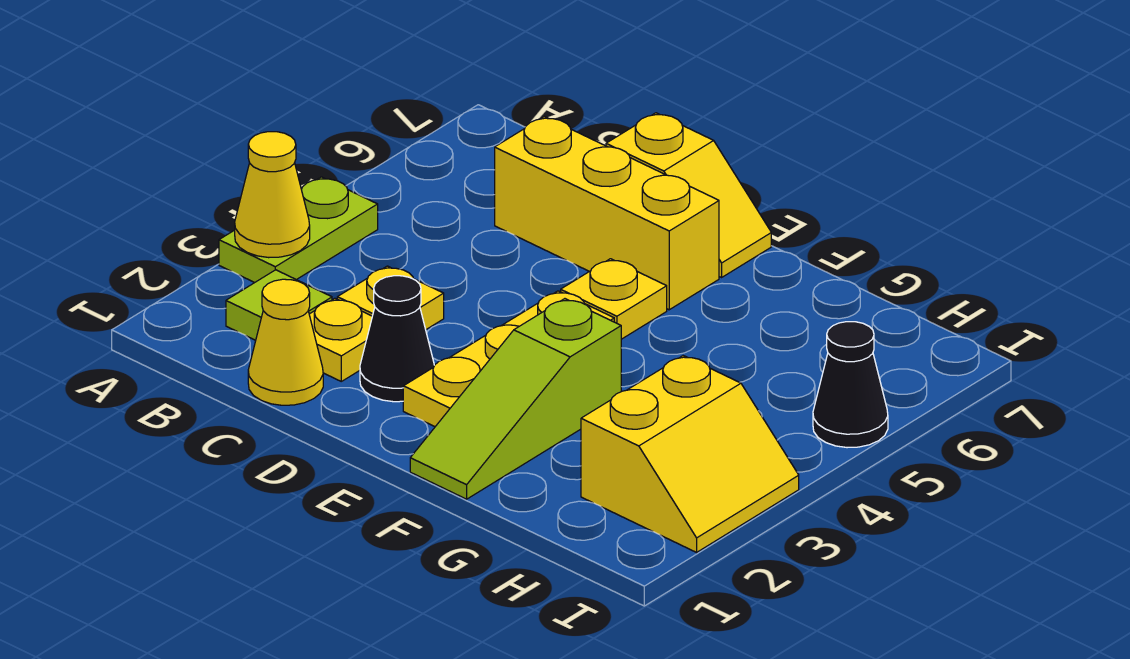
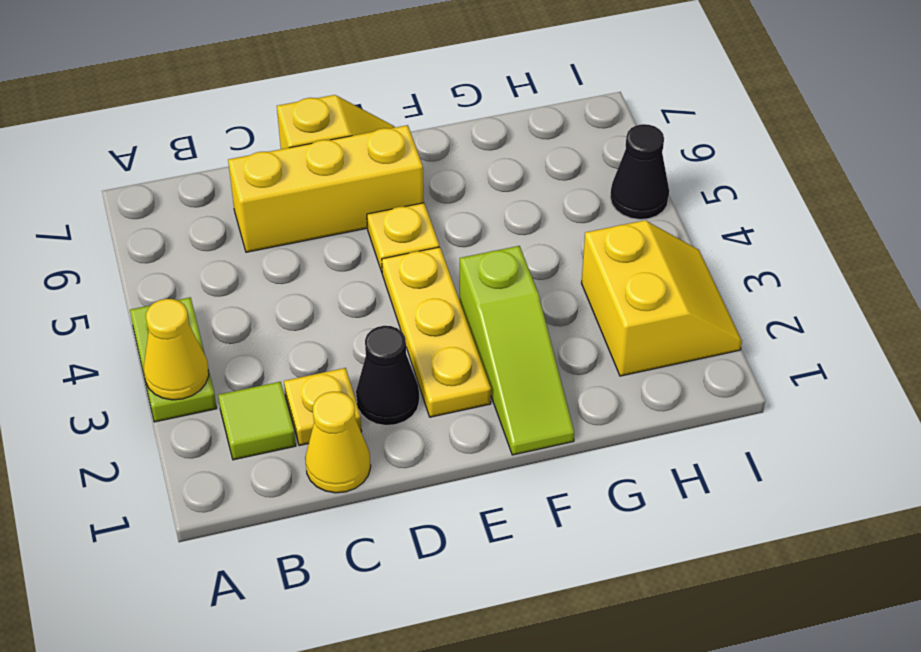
yellow plate C3 level 1 -> none

